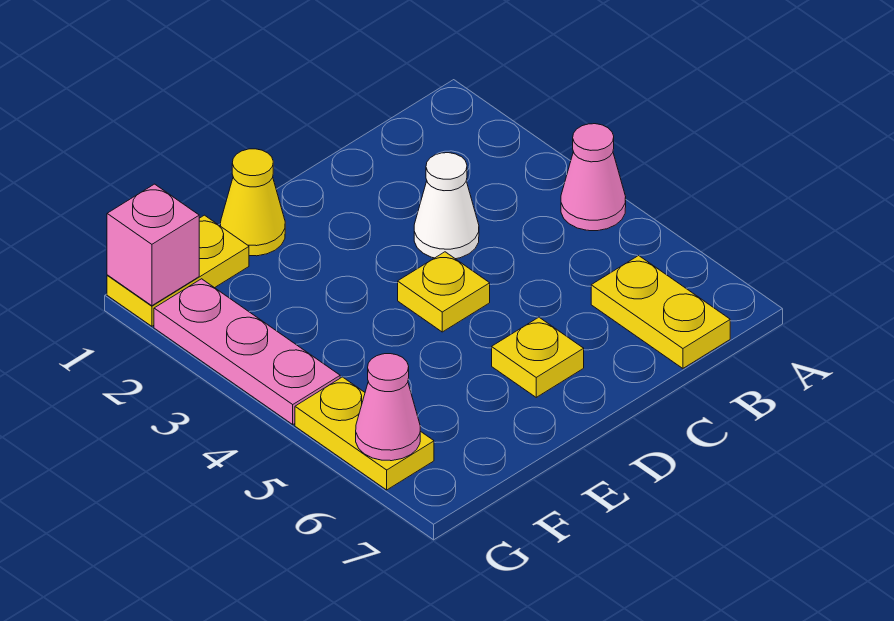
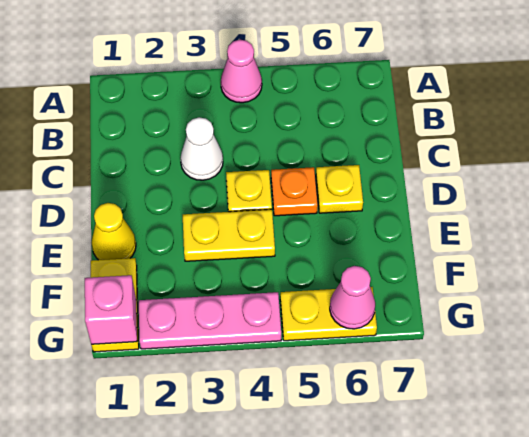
yellow plate B6:B7 level 1 -> yellow plate E3:E4 level 1
none -> orange plate D5 level 1

